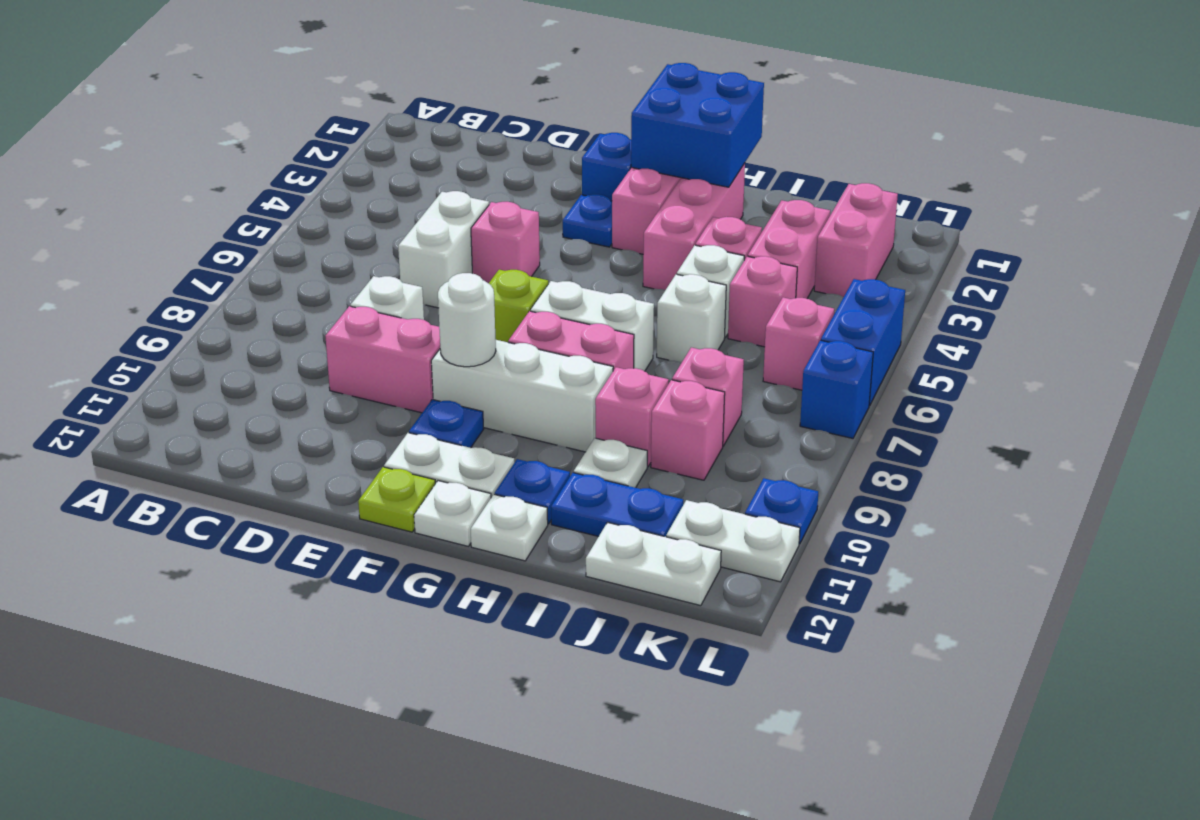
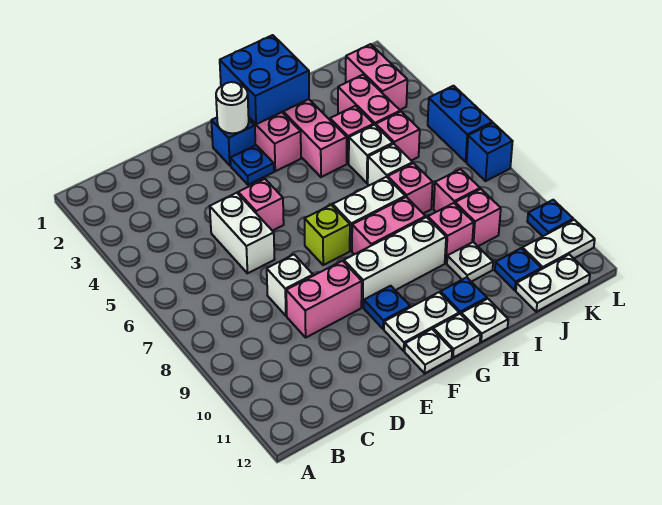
white round brick F9 level 2 -> white round brick F2 level 2
lime plate F12 level 1 -> white plate F12 level 1
blue plate I11:J11 level 1 -> blue plate J11 level 1
pink brick K6 level 1 -> pink brick I7 level 1

